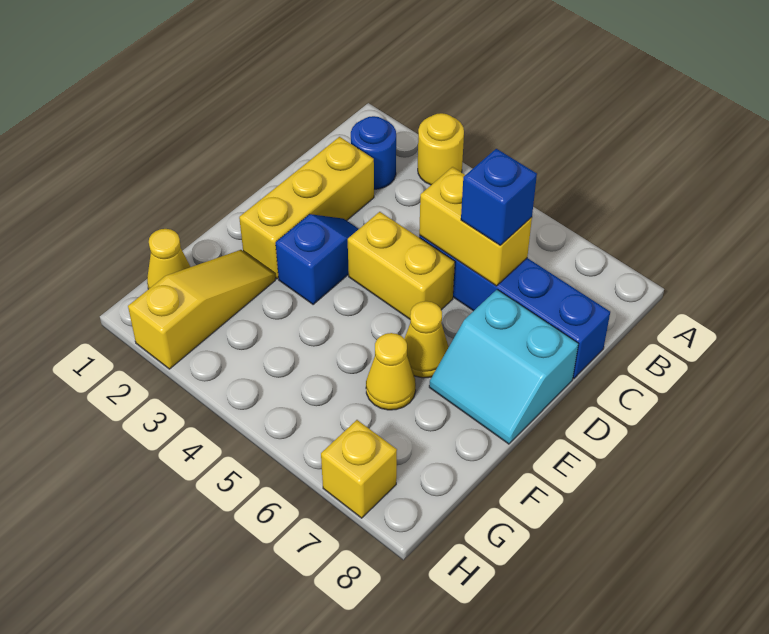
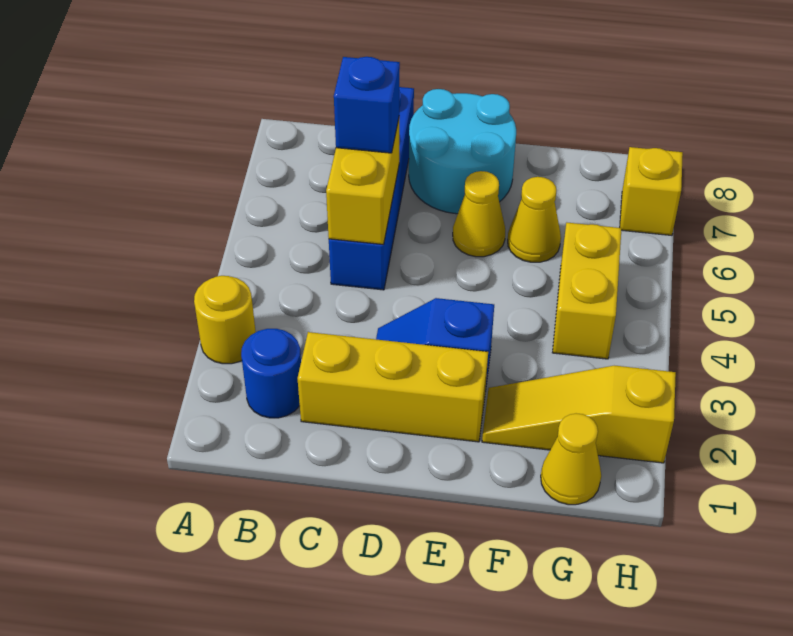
yellow brick D4:D5 level 1 -> yellow brick G4:G5 level 1
cyan slope D7:E8 level 1 top D -> cyan round brick D7:E8 level 1

